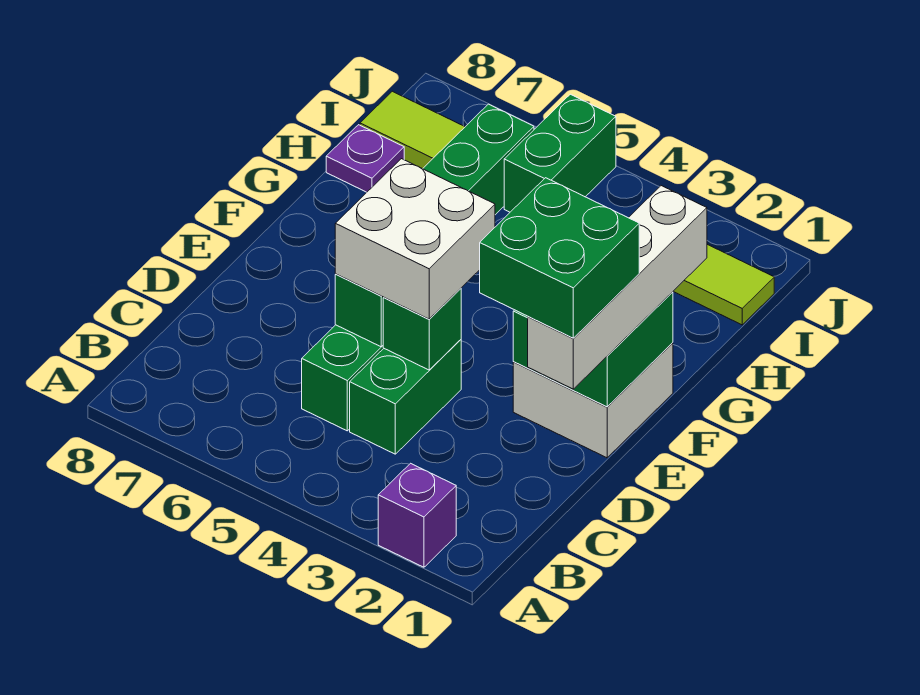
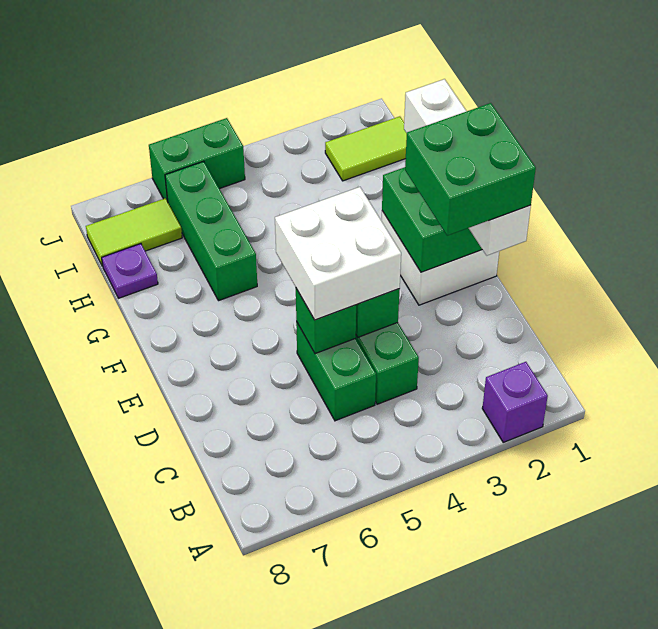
green brick I5:J5 level 1 -> green brick J5:J6 level 1

